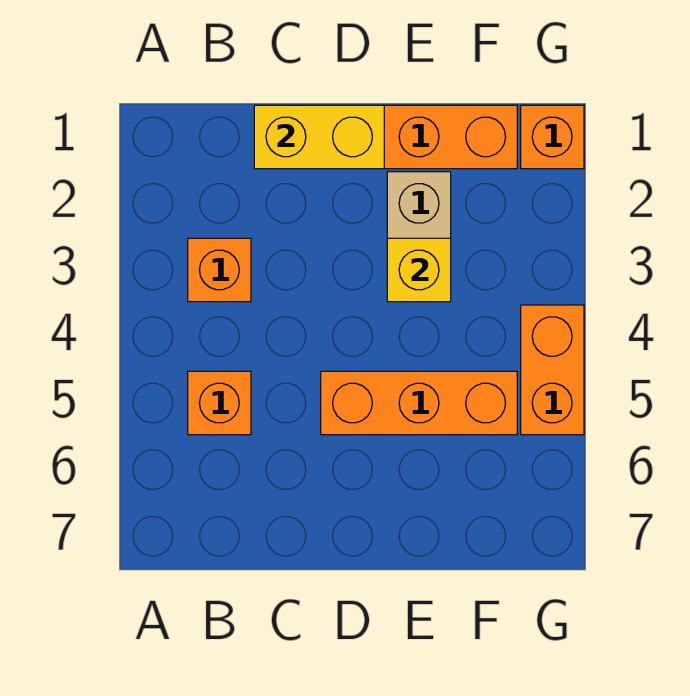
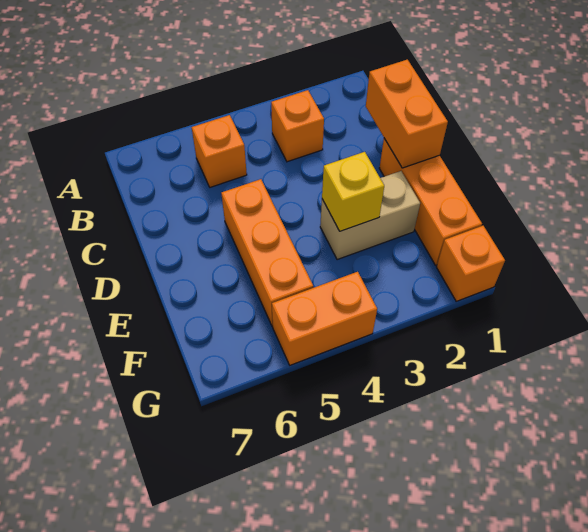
yellow brick C1:D1 level 2 -> orange brick C1:D1 level 2

